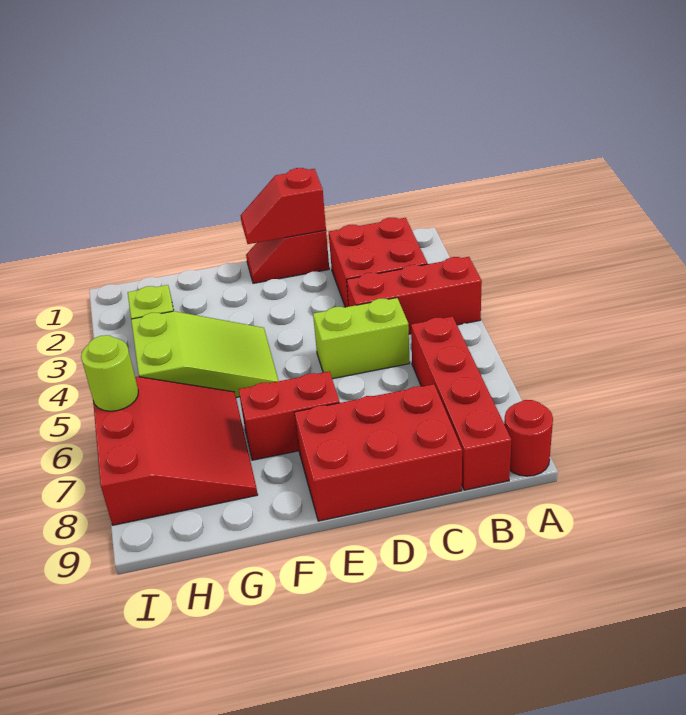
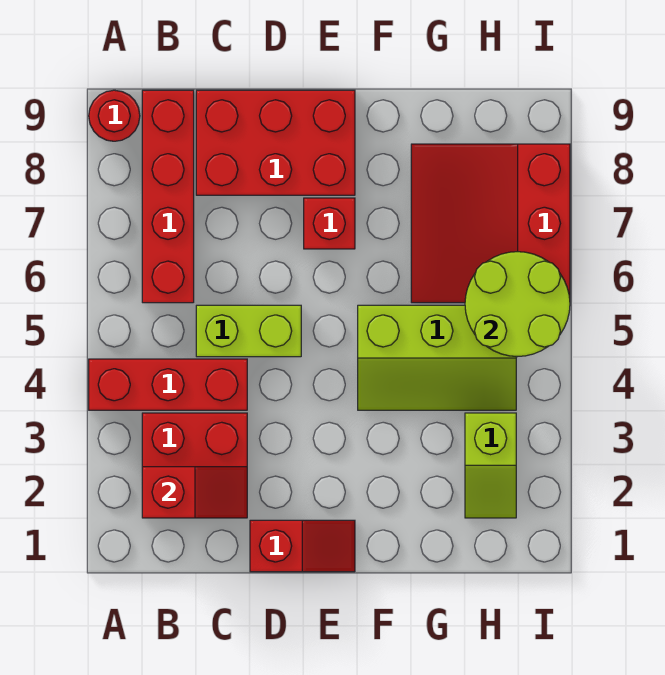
red slope D1:E1 level 2 top D -> red slope B2:C2 level 2 top B
red brick E7:F7 level 1 -> red brick E7 level 1
lime slope F4:H5 level 1 top H -> lime slope F4:H5 level 1 top 5
lime round brick I6 level 2 -> lime round brick H5:I6 level 2

